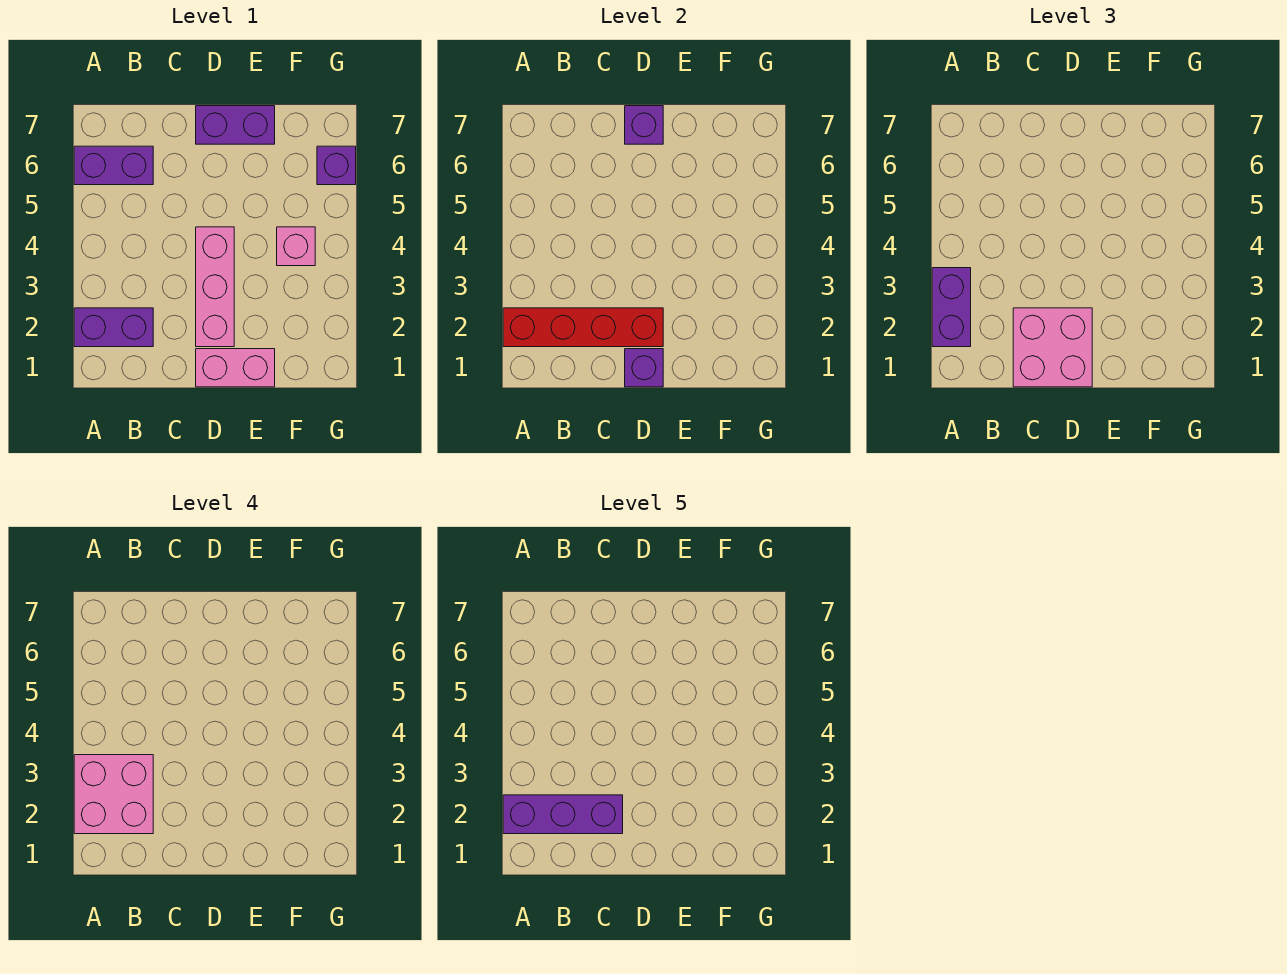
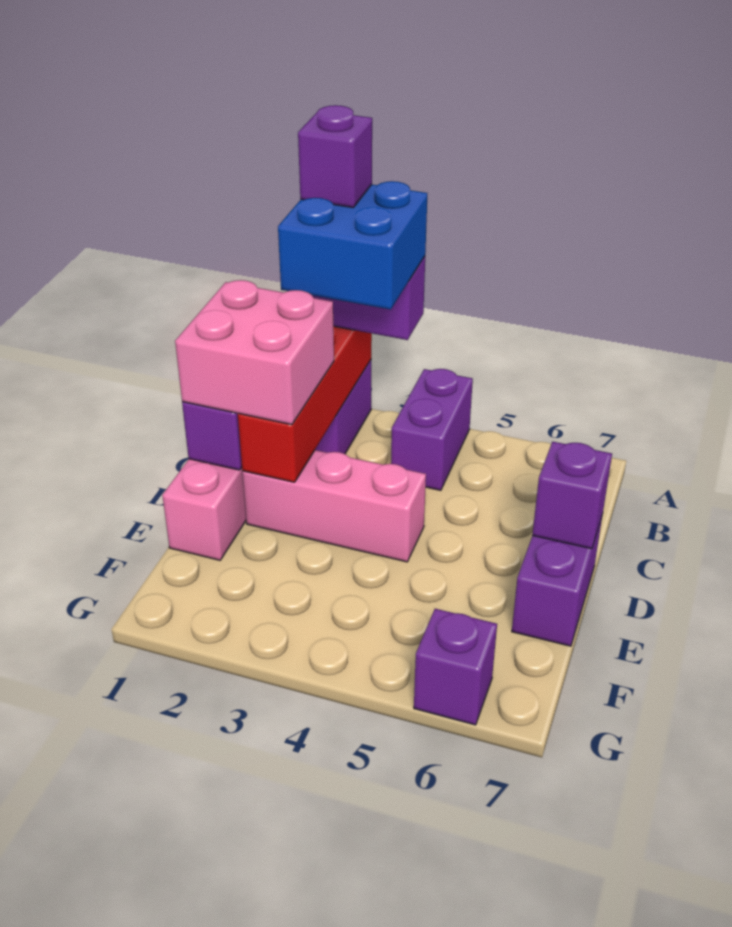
pink brick A2:B3 level 4 -> blue brick A2:B3 level 4
purple brick A2:C2 level 5 -> purple brick A2 level 5
purple brick A6:B6 level 1 -> purple brick A4:B4 level 1
pink brick F4 level 1 -> none

